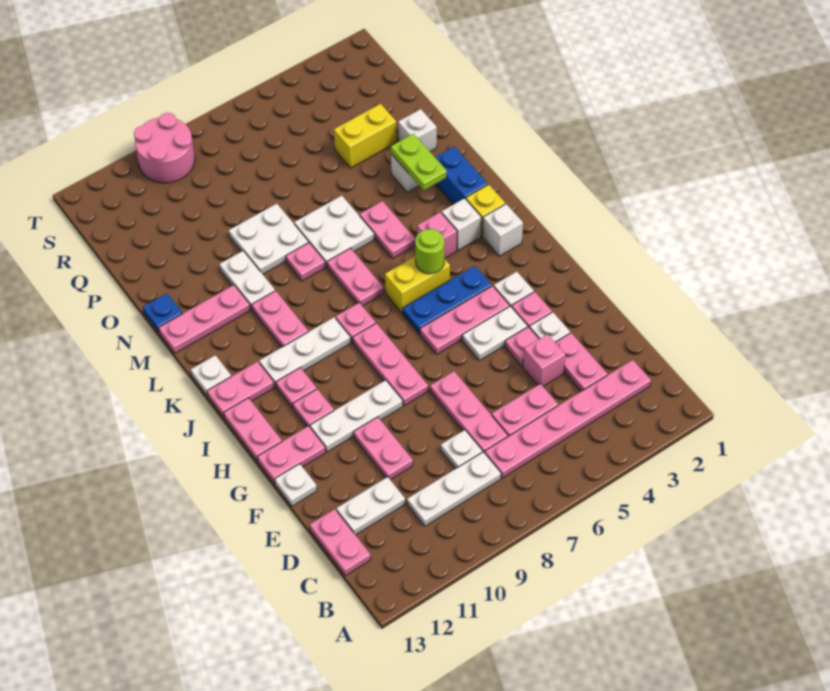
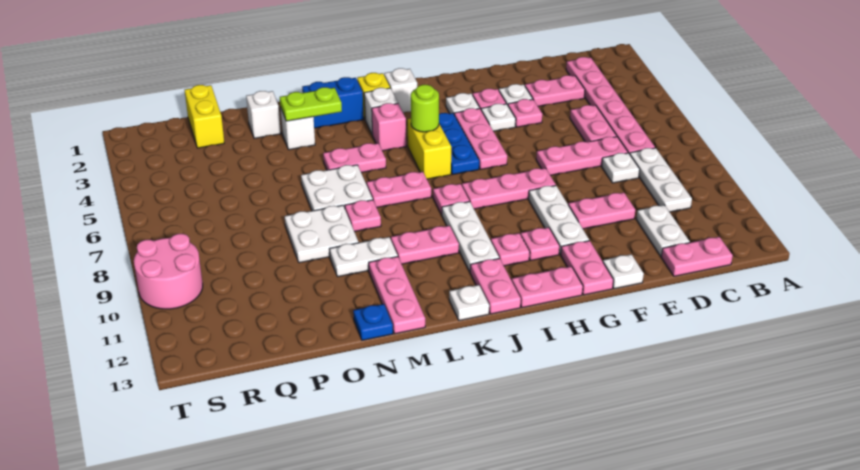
pink brick E4 level 1 -> none
white plate G4:G5 level 1 -> white plate G4 level 1
yellow brick P3:P4 level 1 -> yellow brick Q1:Q2 level 1

